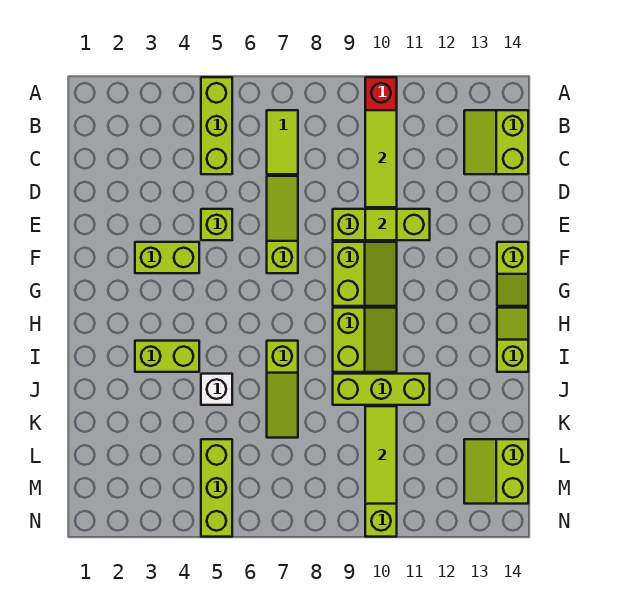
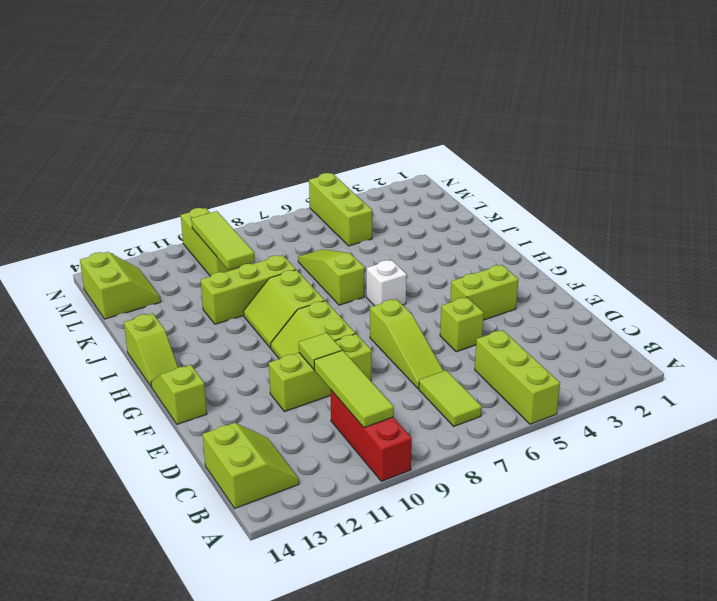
lime brick I3:I4 level 1 -> none
white brick J5 level 1 -> white brick H6 level 1

